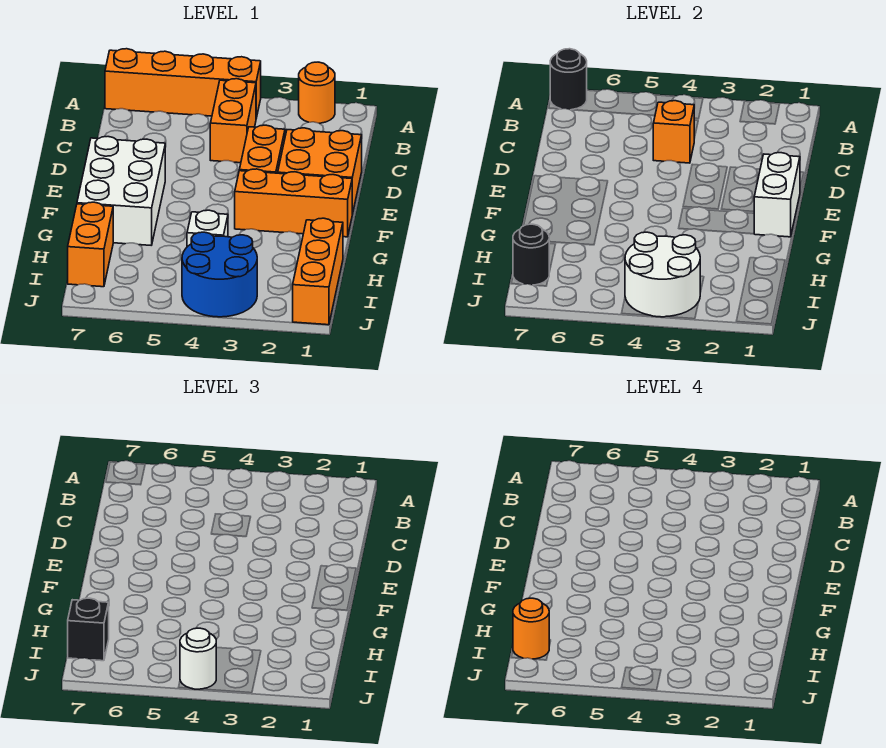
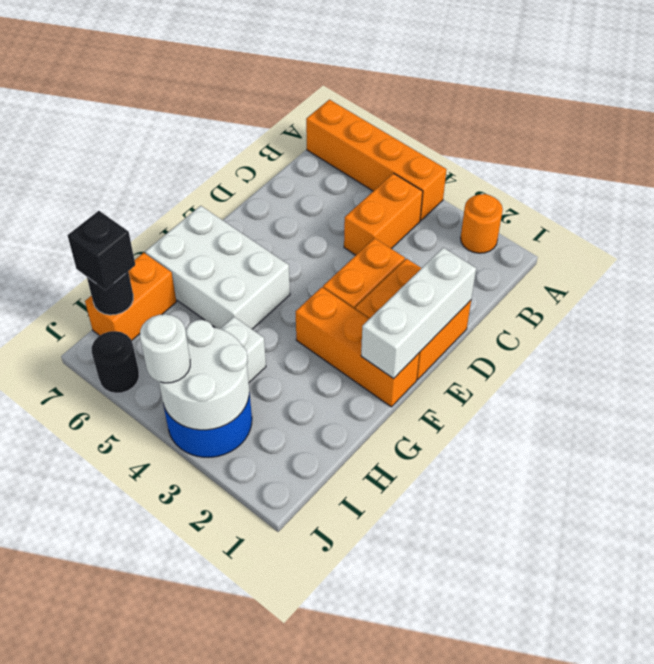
black round brick A7 level 2 -> black round brick J6 level 1
orange brick C4 level 2 -> none
white brick E1:F1 level 2 -> white brick D1:F1 level 2
white brick E6:G7 level 1 -> white brick F5:G7 level 1
orange brick H1:J1 level 1 -> none
orange round brick I7 level 4 -> none

